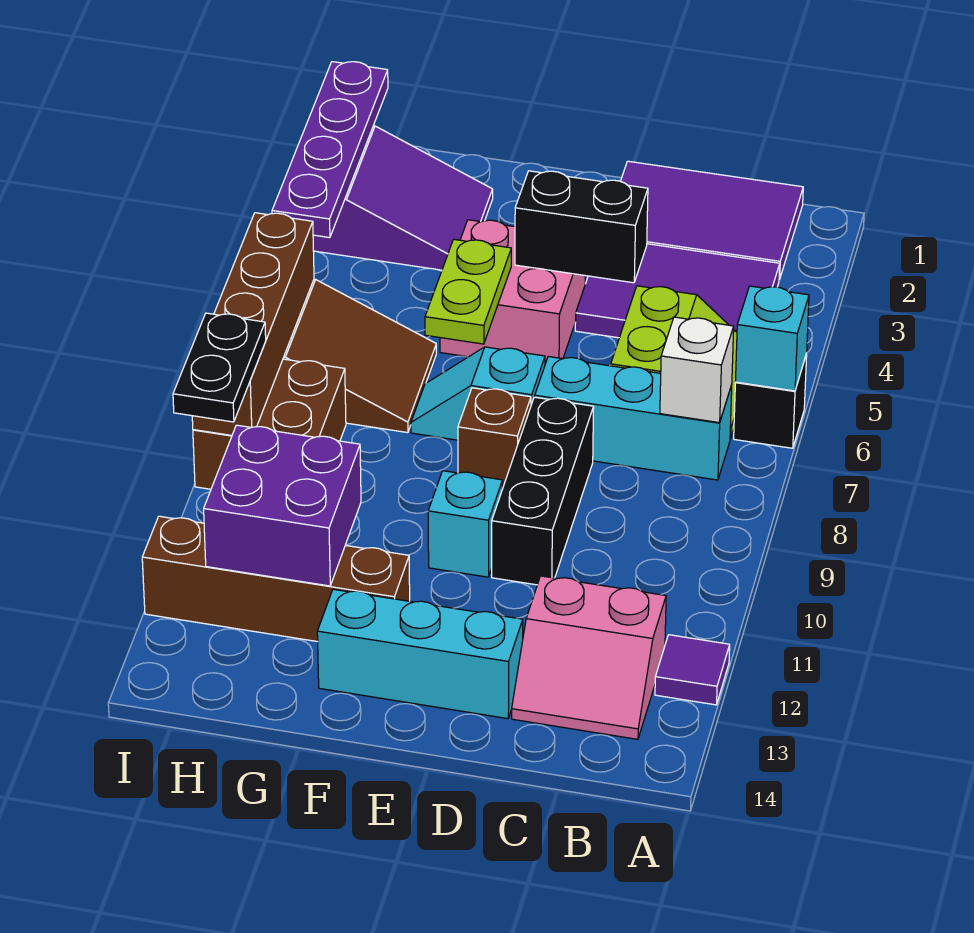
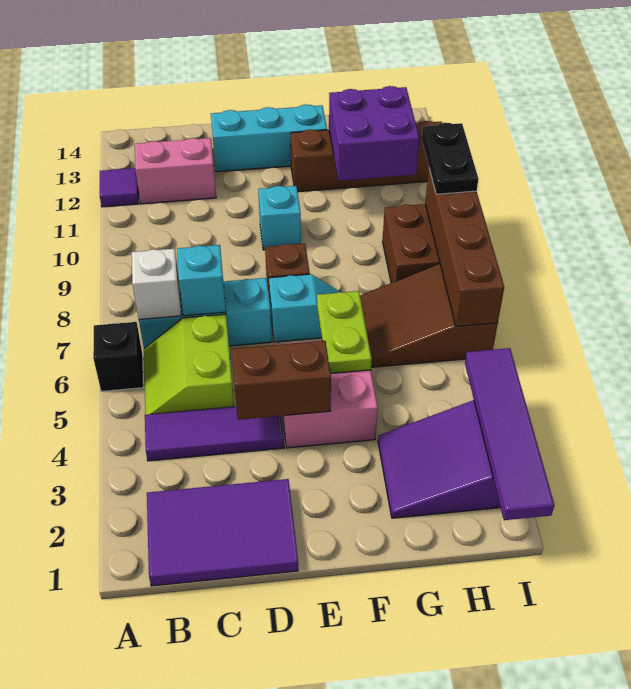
cyan brick A6 level 2 -> cyan brick C7 level 2
purple tile B3:D4 level 1 -> purple tile B4:D4 level 1
black brick D4:E4 level 2 -> brown brick D4:E4 level 2
black brick D8:D10 level 1 -> none
purple plate I1:I4 level 2 -> purple tile I1:I4 level 2

